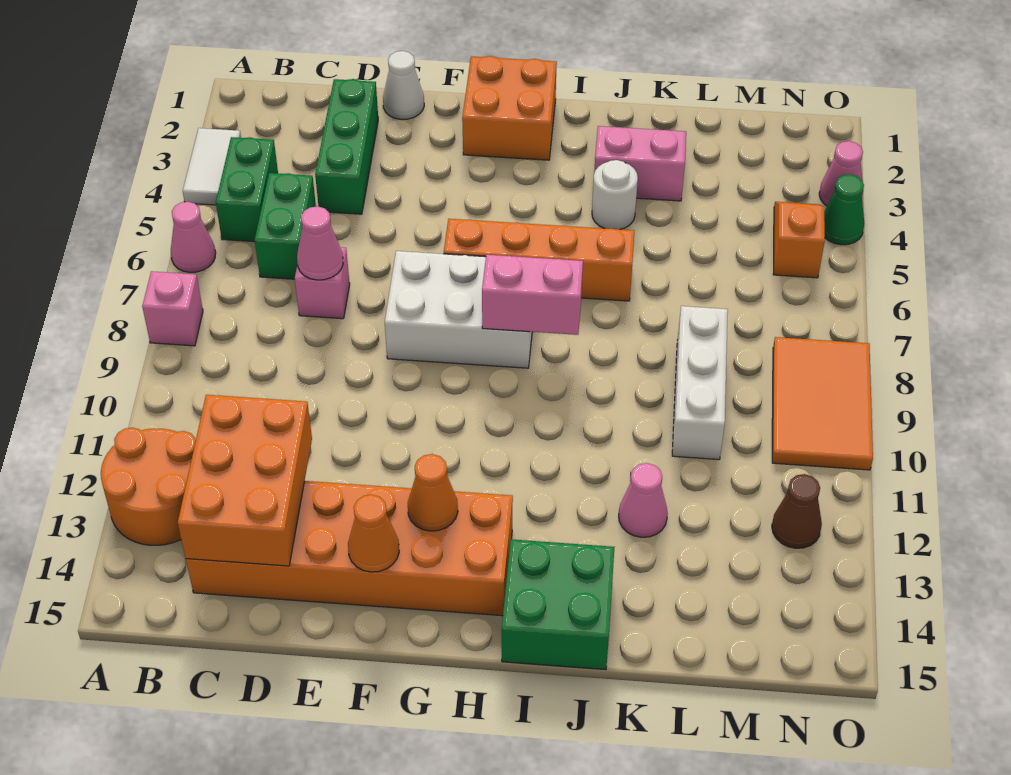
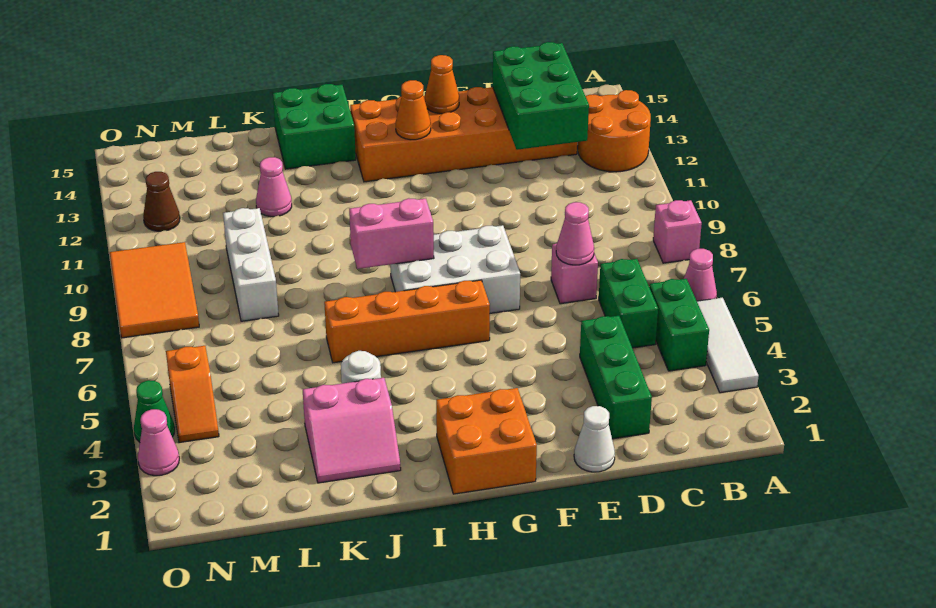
white tile A3:A4 level 1 -> white tile A3:A5 level 1
orange brick C12:D14 level 2 -> green brick C12:D14 level 2

